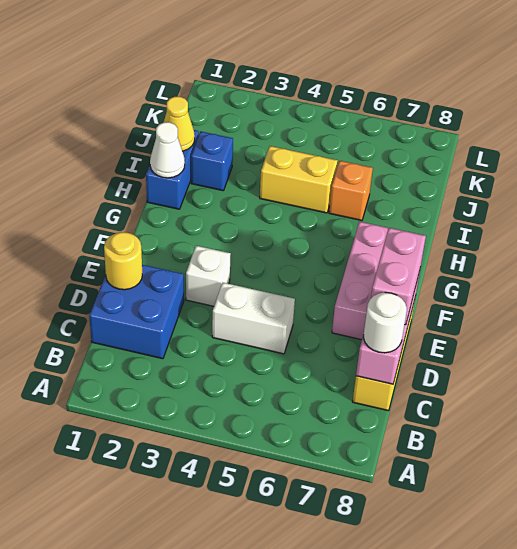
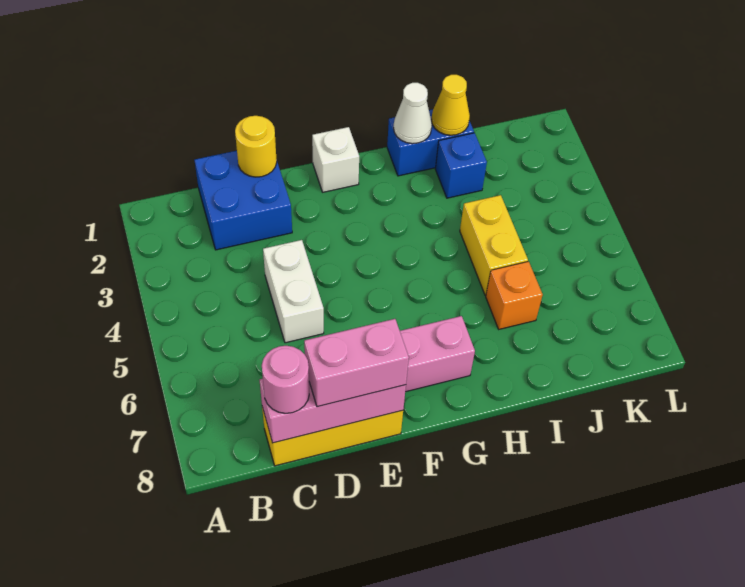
white round brick C8 level 3 -> pink round brick C8 level 3
white brick E3 level 1 -> white brick F1 level 1

